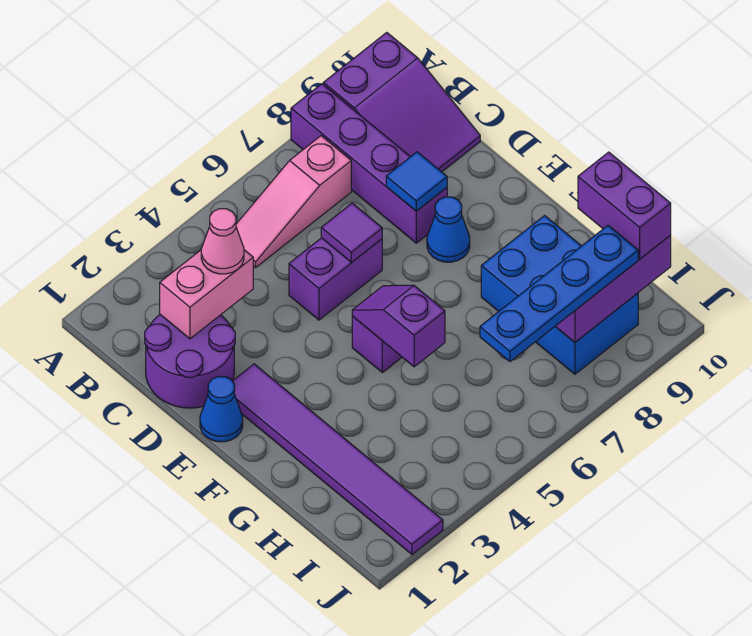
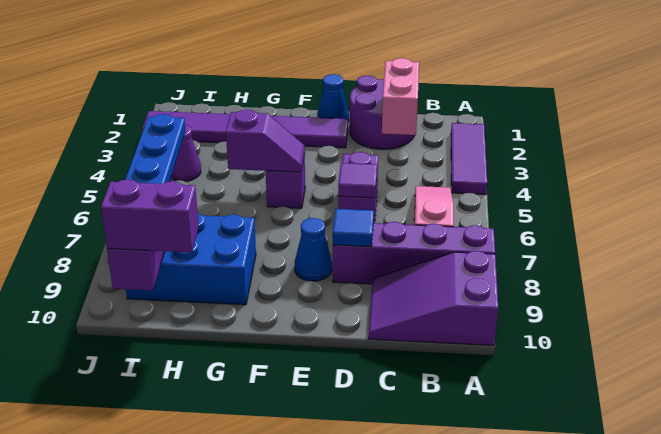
none -> purple tile A2:A4 level 1
pink cone C3 level 3 -> none
none -> purple cone I4 level 1

